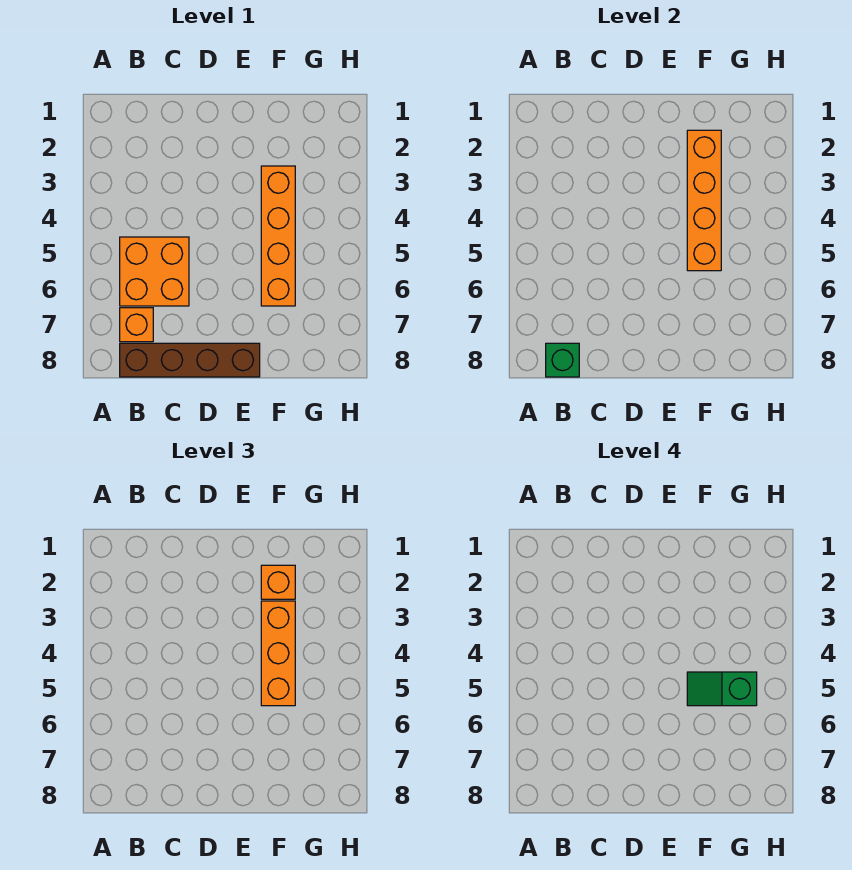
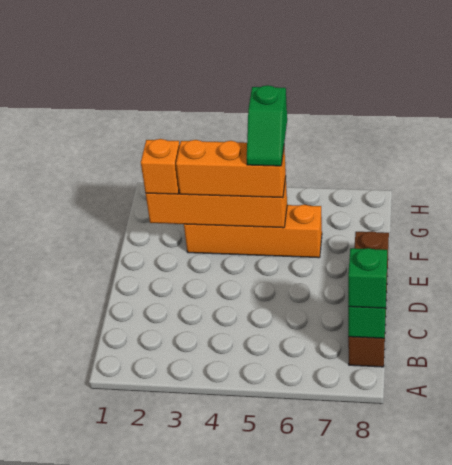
orange brick B5:C6 level 1 -> none
orange brick B7 level 1 -> none
none -> green brick B8 level 3

